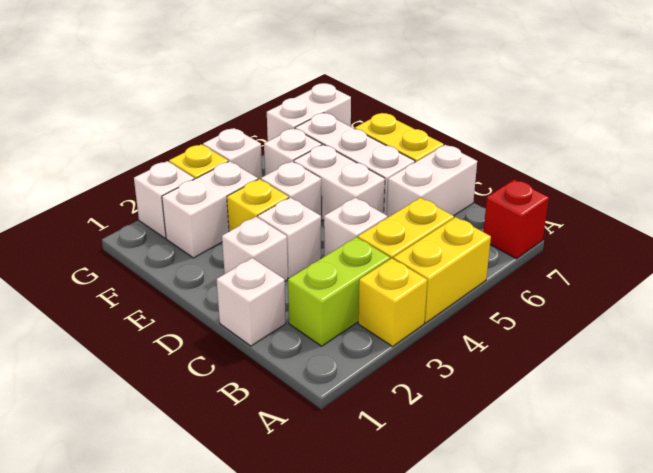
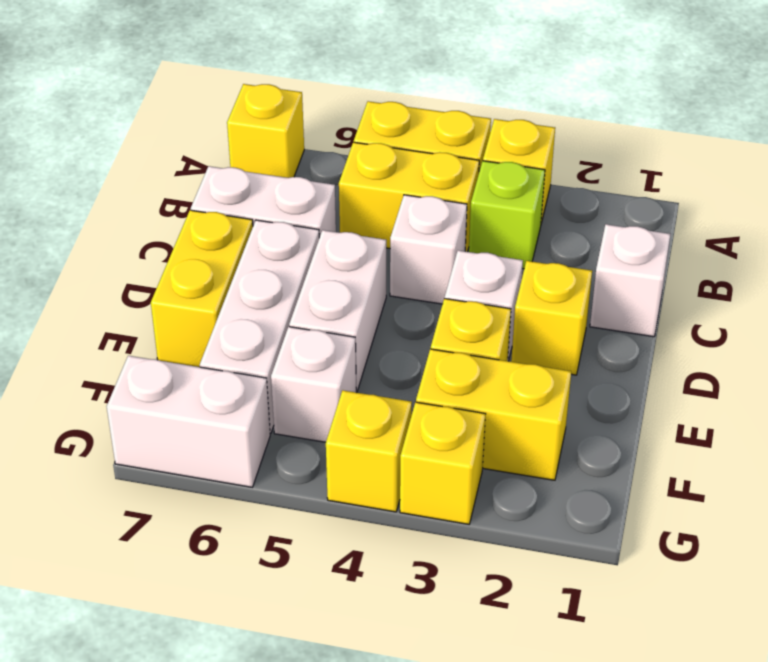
red brick A7 level 1 -> yellow brick A7 level 1
lime brick B2:B3 level 1 -> lime brick B3 level 1
white brick D2 level 1 -> yellow brick D2 level 1
white brick E4 level 1 -> none
white brick F2:F3 level 1 -> yellow brick F2:F3 level 1
white brick G2 level 1 -> none
white brick G4 level 1 -> yellow brick G4 level 1

